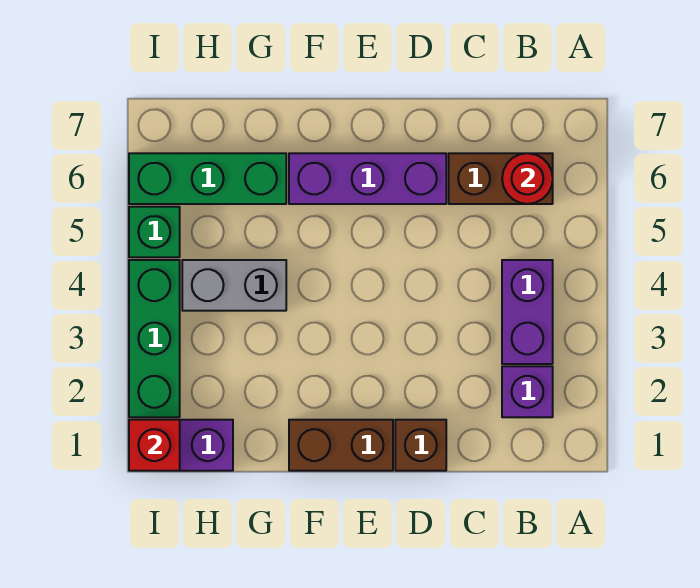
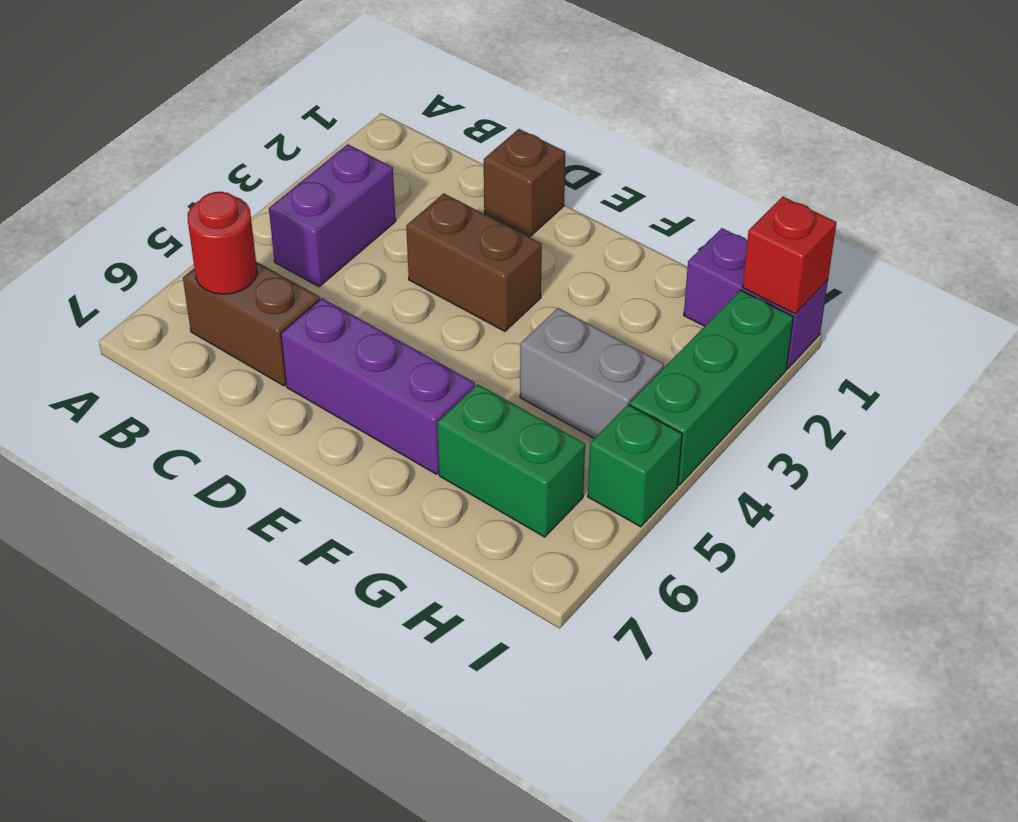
purple brick B2 level 1 -> none
brown brick E1:F1 level 1 -> brown brick D3:E3 level 1
green brick G6:I6 level 1 -> green brick G6:H6 level 1

